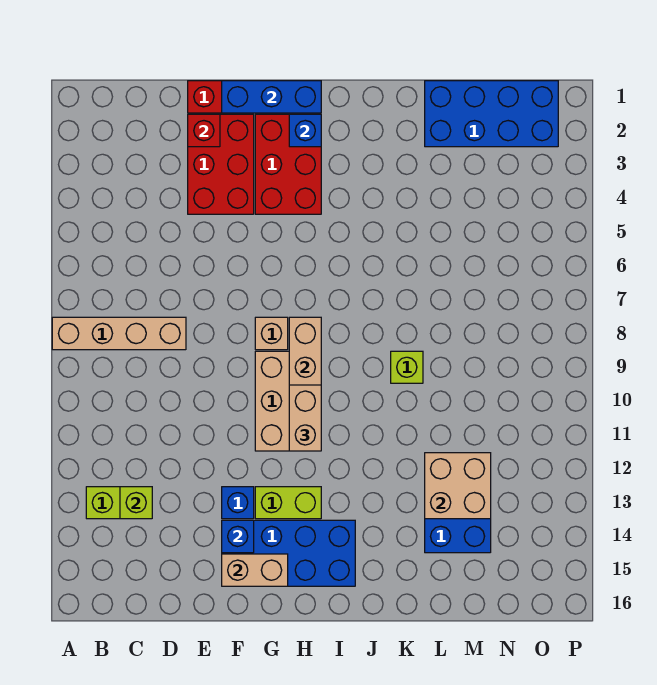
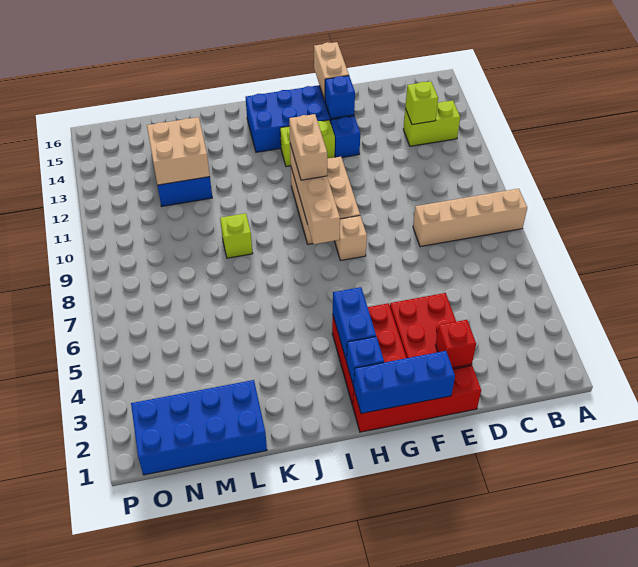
tan brick F15:G15 level 2 -> tan brick F15:F16 level 2
none -> blue brick H3:H4 level 2

